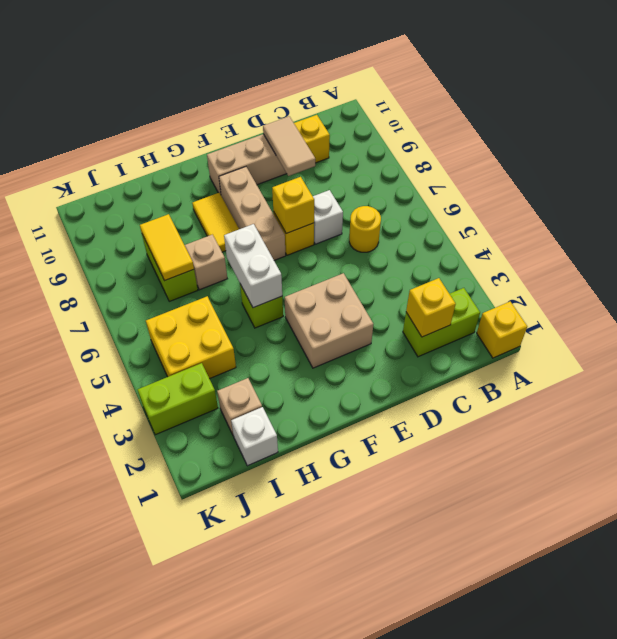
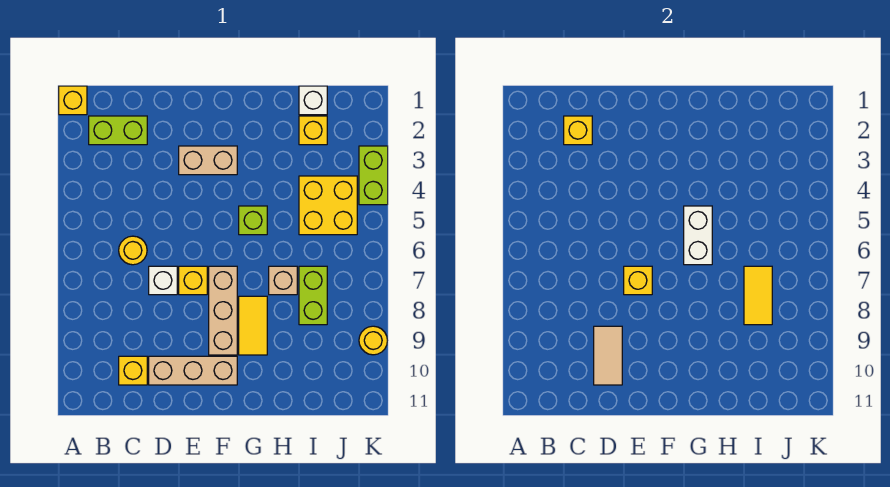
tan brick E3:F4 level 1 -> tan brick E3:F3 level 1
tan brick I2 level 1 -> yellow brick I2 level 1
lime brick J3:K3 level 1 -> lime brick K3:K4 level 1
none -> yellow round brick K9 level 1

